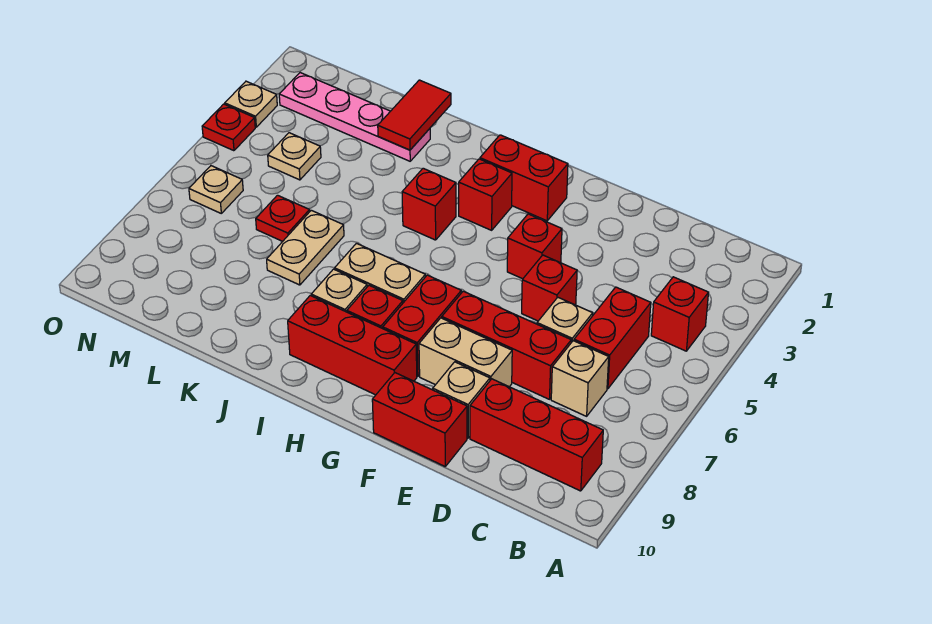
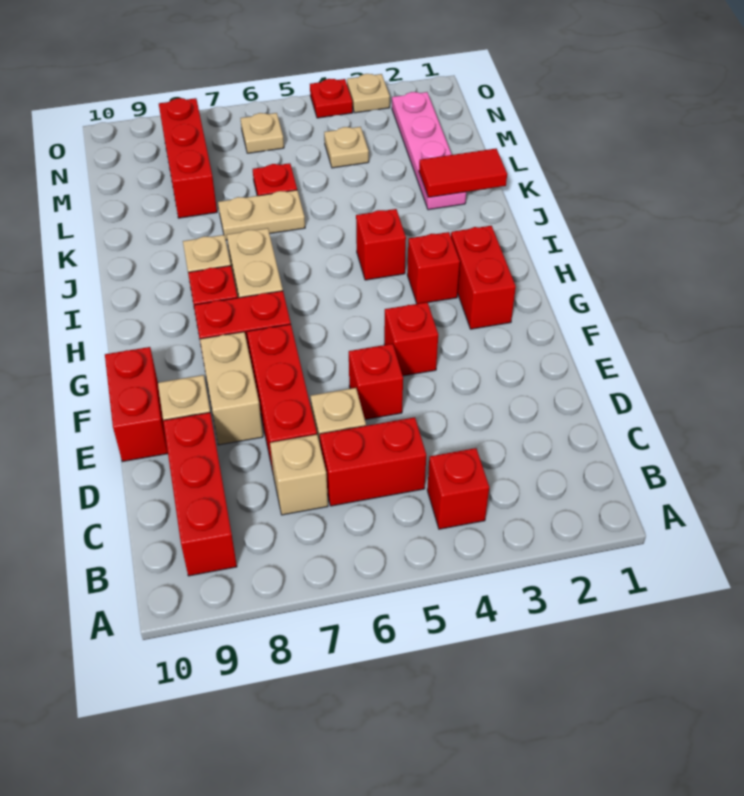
red brick G9:I9 level 1 -> red brick L8:N8 level 1

